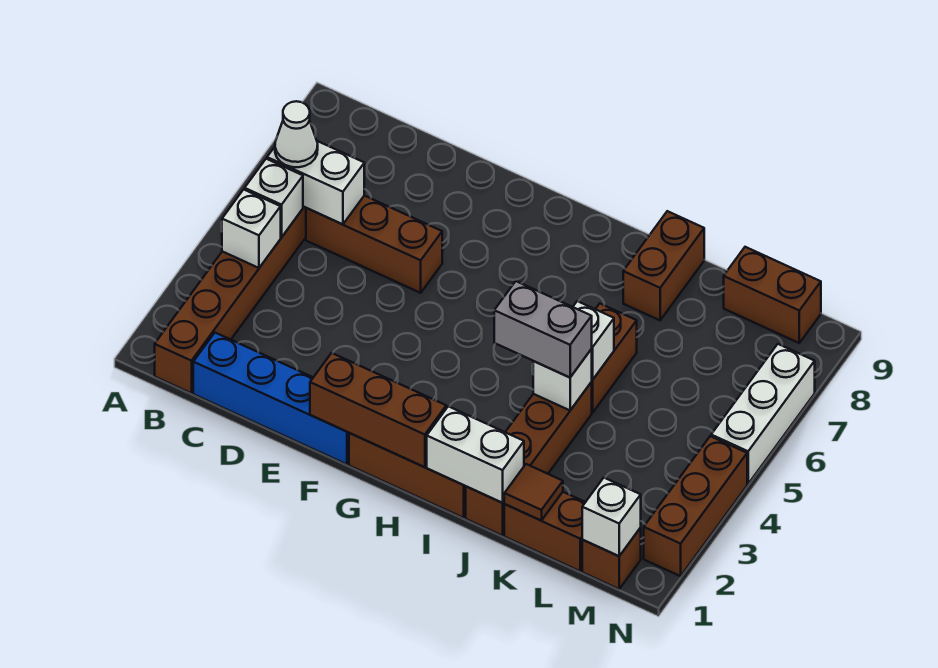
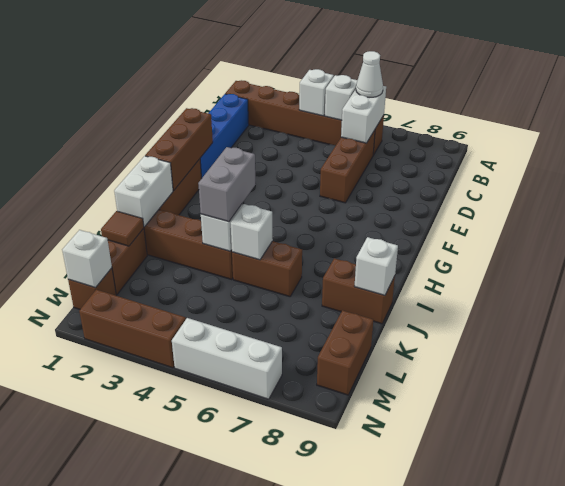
none -> white brick J9 level 2

